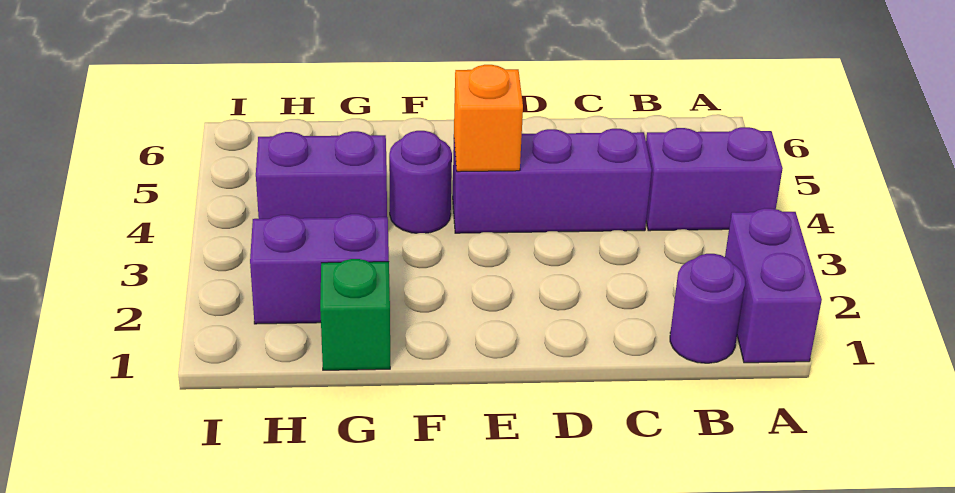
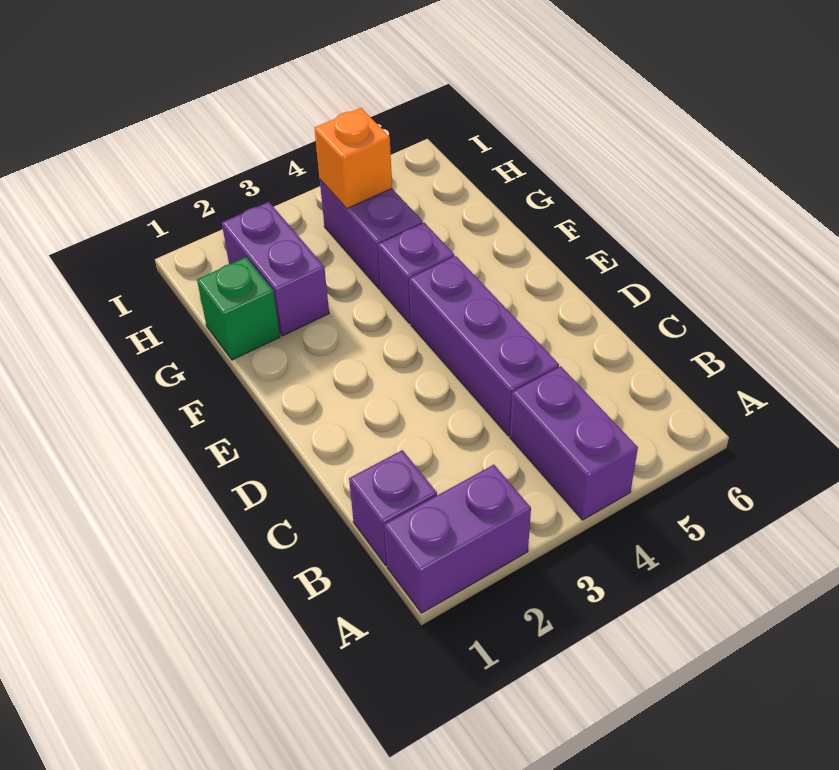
purple round brick B1 level 1 -> purple brick B1 level 1
orange brick E4 level 2 -> orange brick H4 level 2
purple round brick F4 level 1 -> purple brick F4 level 1

